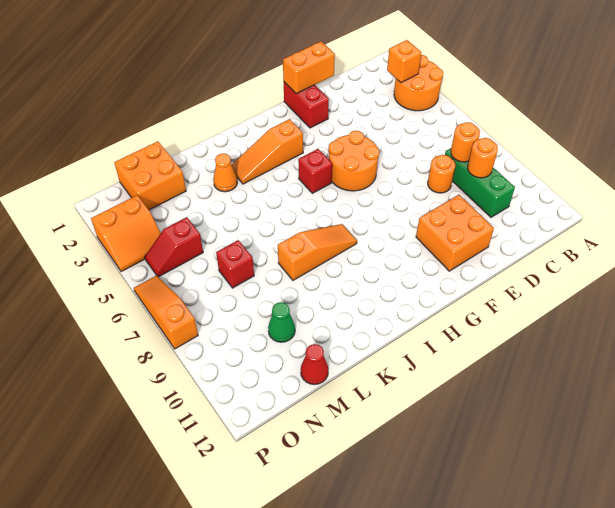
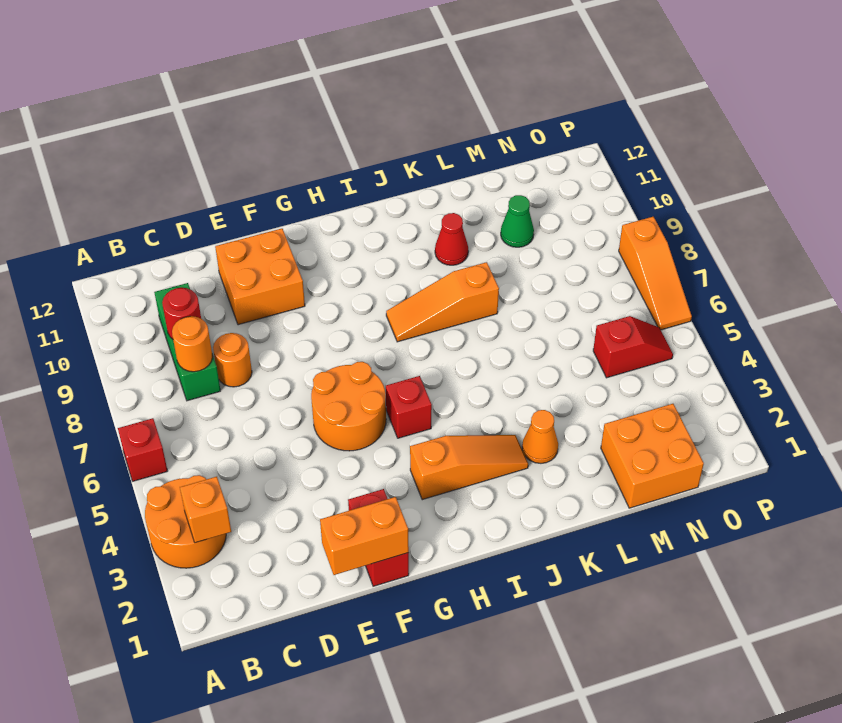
orange round brick C9 level 2 -> red round brick C9 level 2
red brick M7 level 1 -> red brick A6 level 1
red cone M12 level 1 -> red cone K10 level 1
orange slope O3:P4 level 1 top 3 -> none

